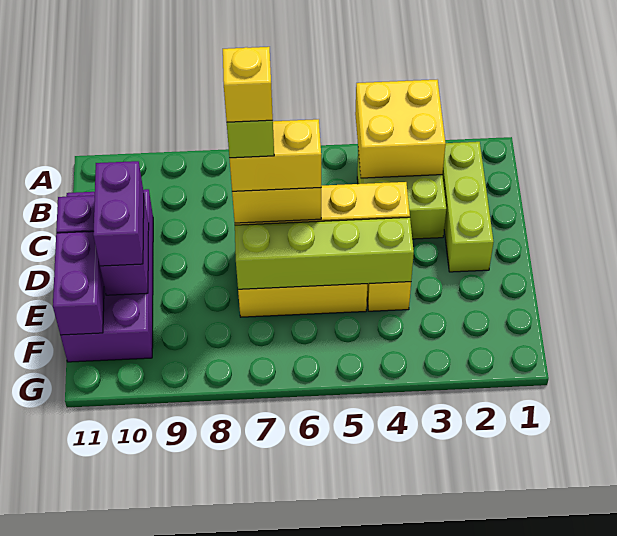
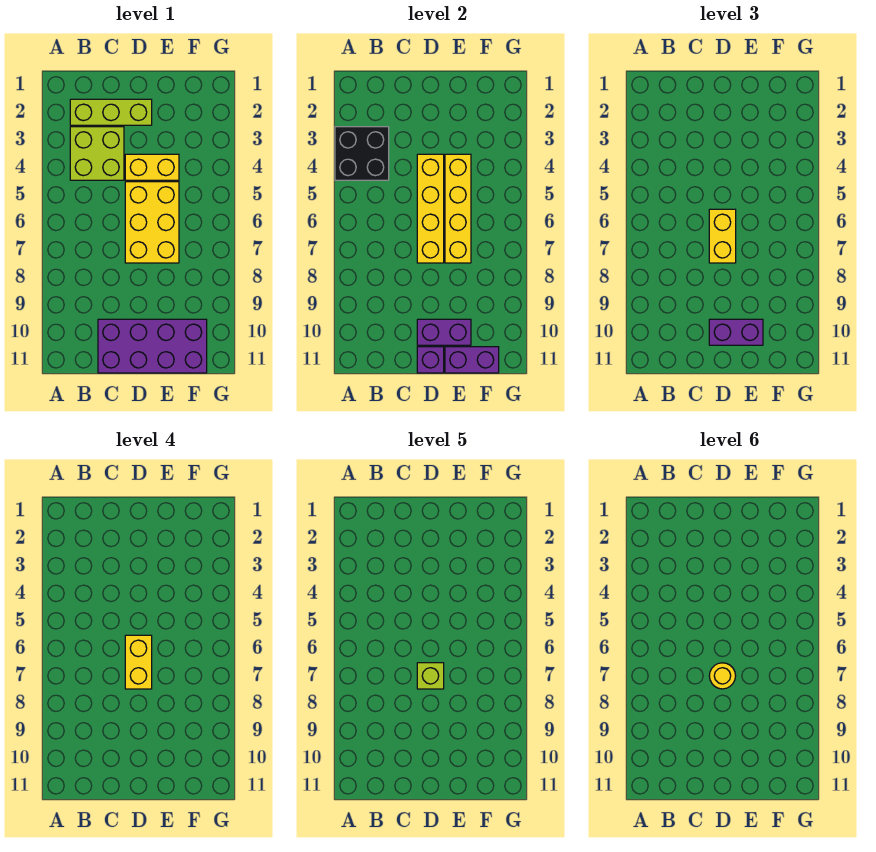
yellow brick A3:B4 level 2 -> black brick A3:B4 level 2
yellow brick D7 level 6 -> yellow round brick D7 level 6
lime brick E4:E7 level 2 -> yellow brick E4:E7 level 2

